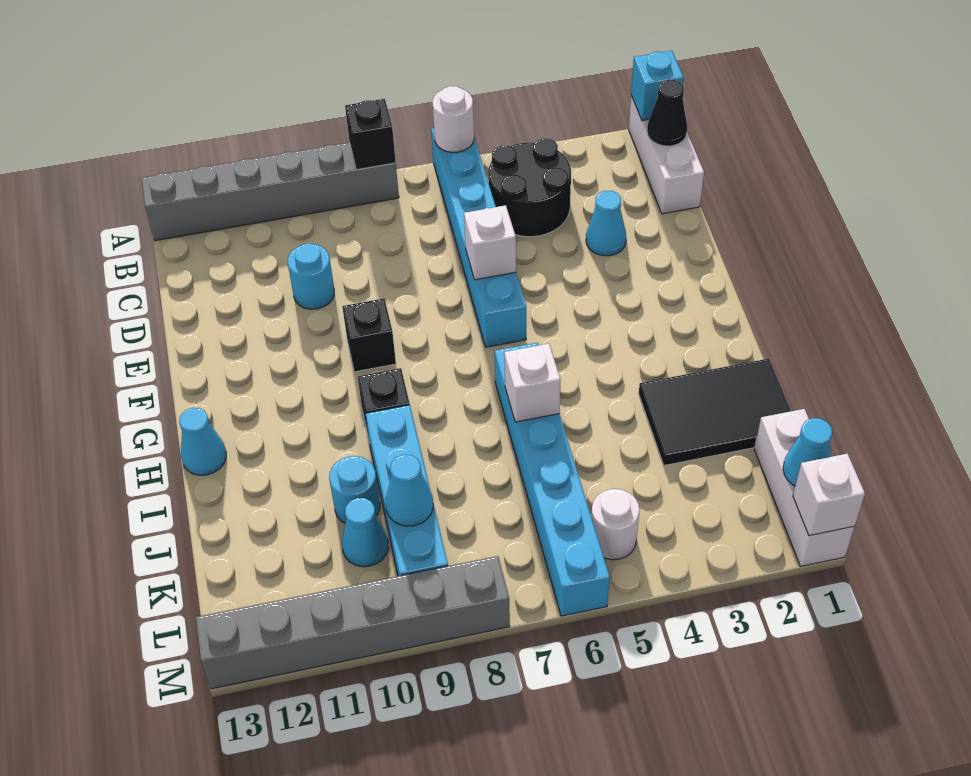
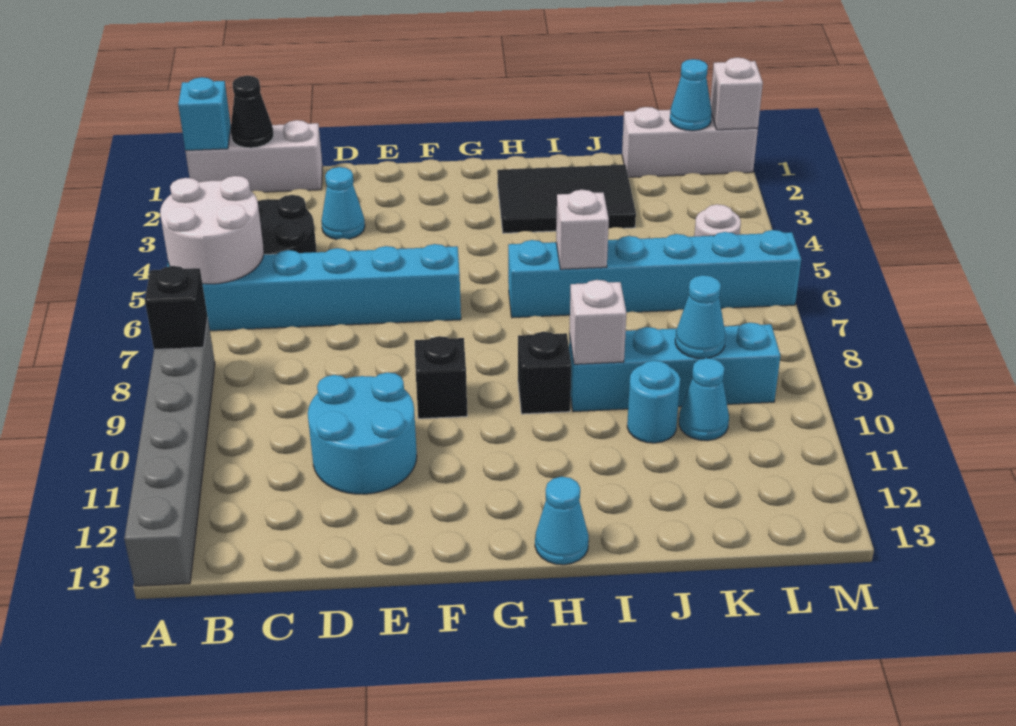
white round brick A6 level 2 -> white round brick A5:B6 level 2
cyan round brick D10 level 1 -> cyan round brick D10:E11 level 1
white brick E6 level 2 -> white brick I9 level 2
black tile I1:J3 level 1 -> black tile H2:J3 level 1
grey brick M8:M13 level 1 -> none

